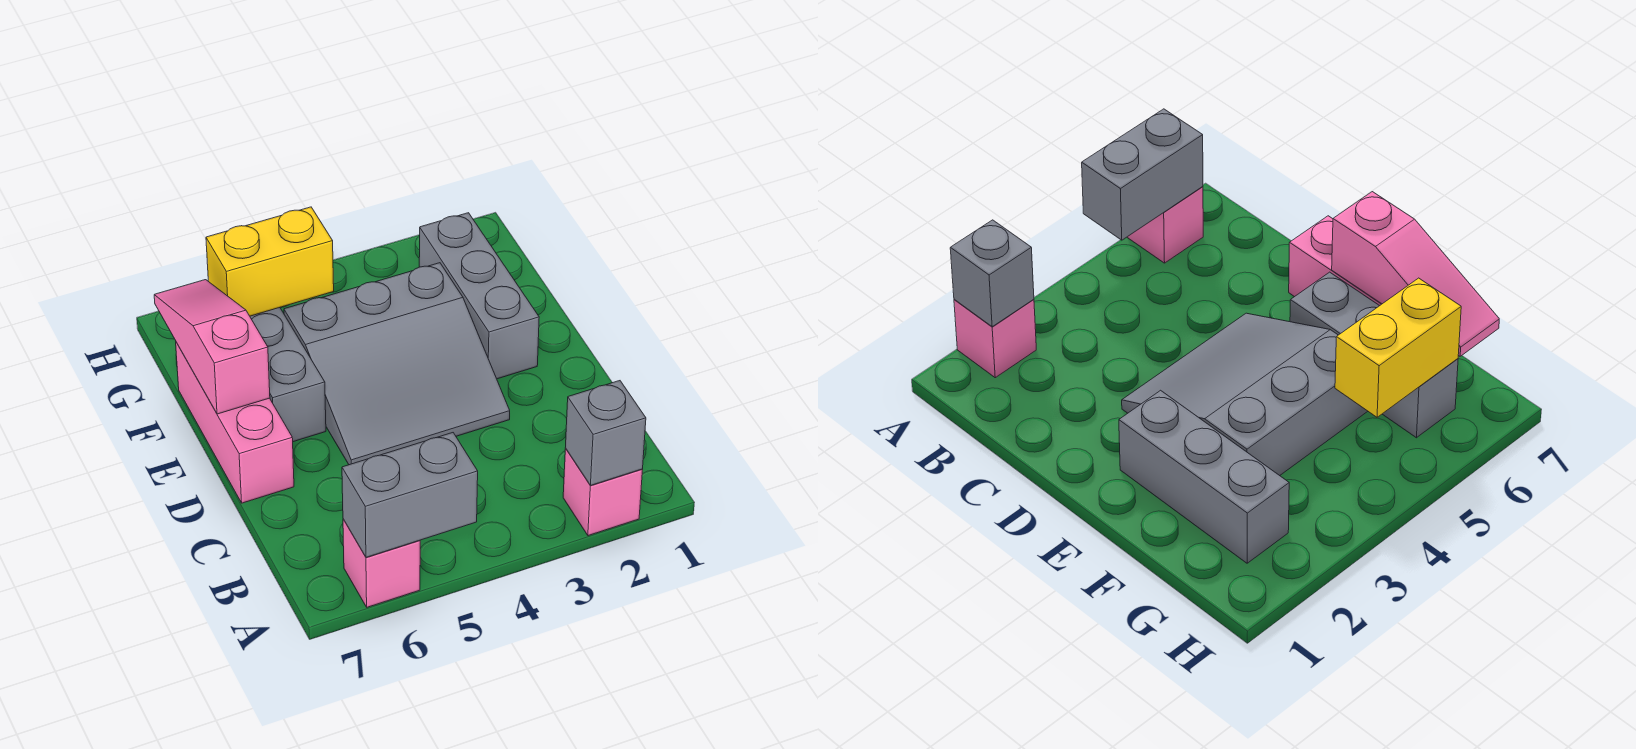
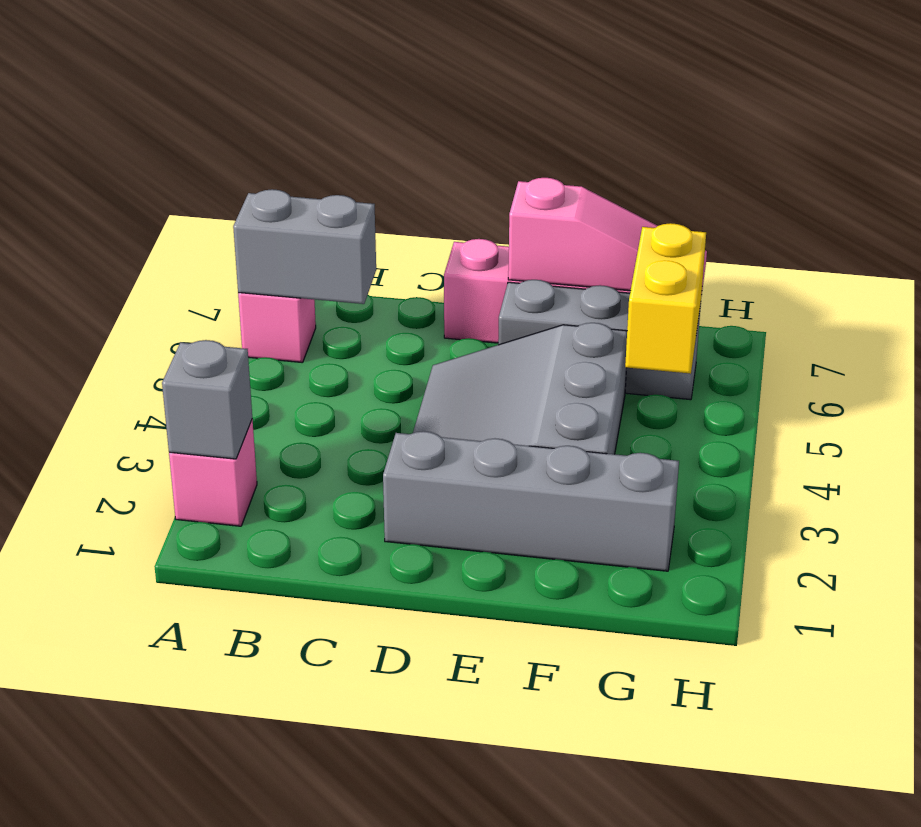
grey brick A5:A6 level 2 -> grey brick A6:B6 level 2
grey brick E2:G2 level 1 -> grey brick D2:G2 level 1

